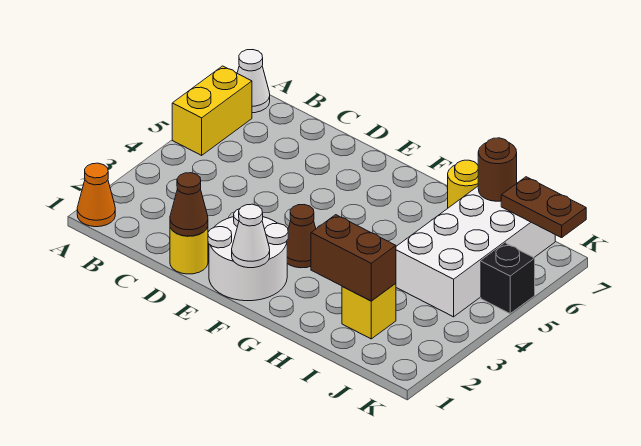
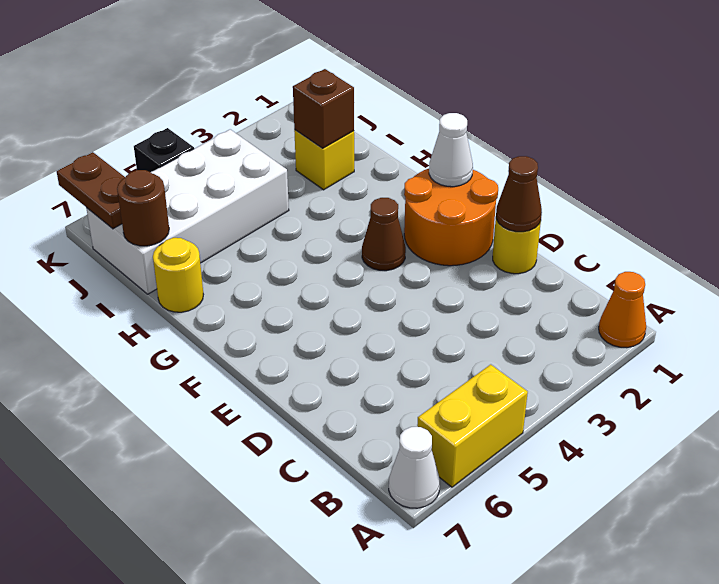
white round brick E1:F2 level 1 -> orange round brick E1:F2 level 1
brown brick H2:I2 level 2 -> brown brick I2 level 2

